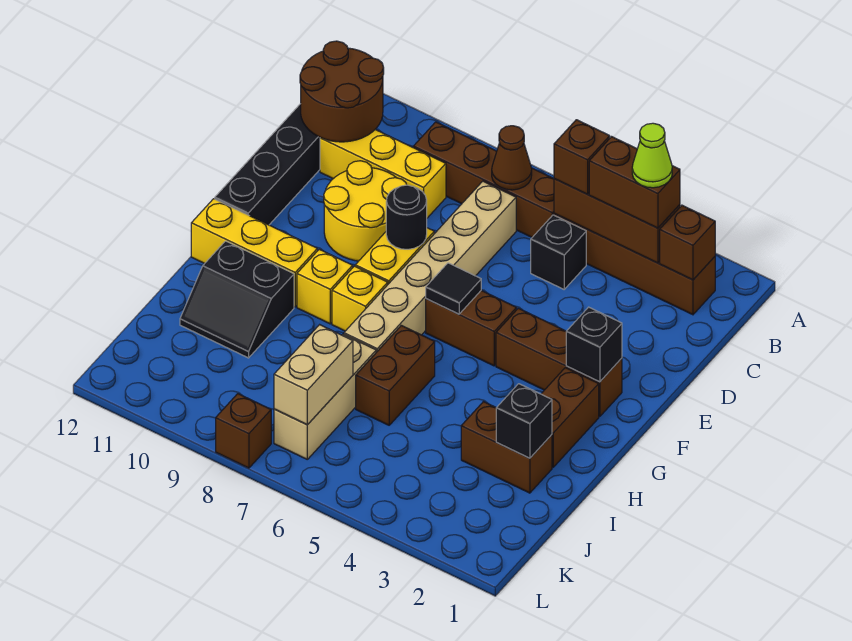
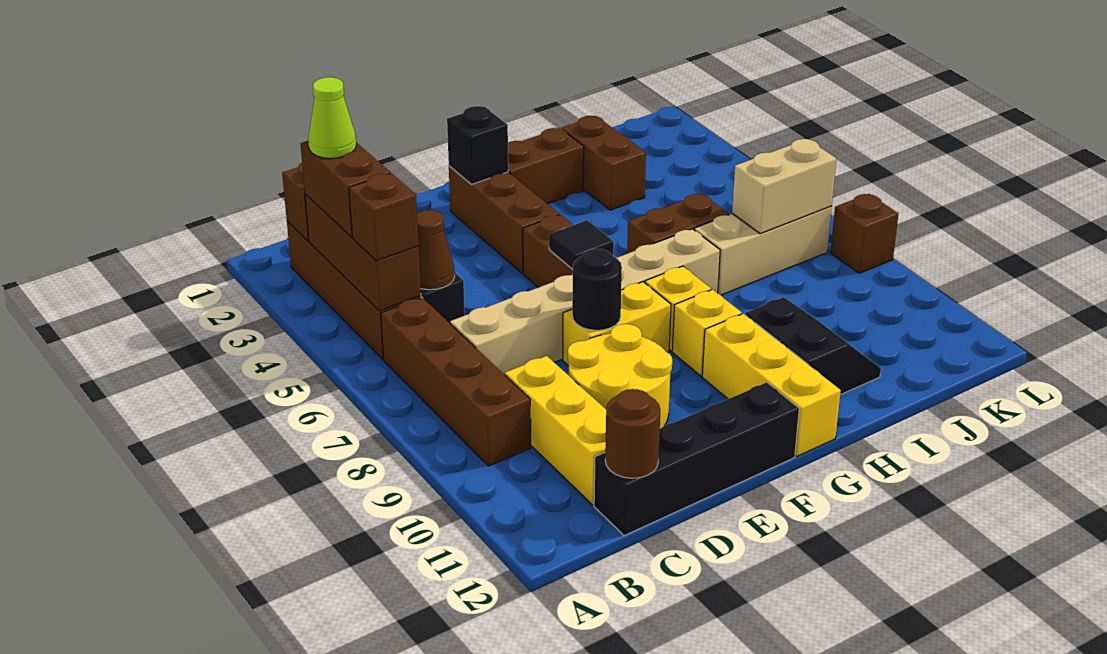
brown cone B7 level 2 -> brown cone C5 level 2
brown round brick B11:C12 level 2 -> brown round brick C12 level 2
black brick I2 level 2 -> none

